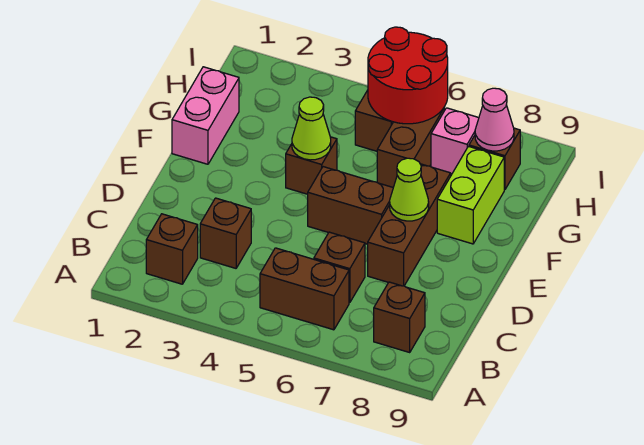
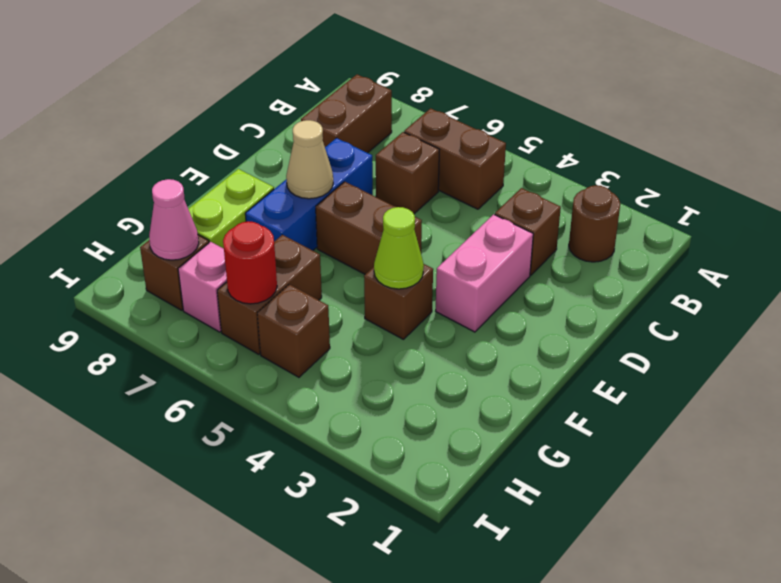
brown brick B2 level 1 -> brown round brick B2 level 1
brown brick B8 level 1 -> brown brick B8:C8 level 1
brown brick D7:F7 level 1 -> blue brick D7:F7 level 1
lime cone E7 level 2 -> tan cone E7 level 2
pink brick F1:G1 level 1 -> pink brick D3:E3 level 1
red round brick H5:I6 level 2 -> red round brick H6 level 2

